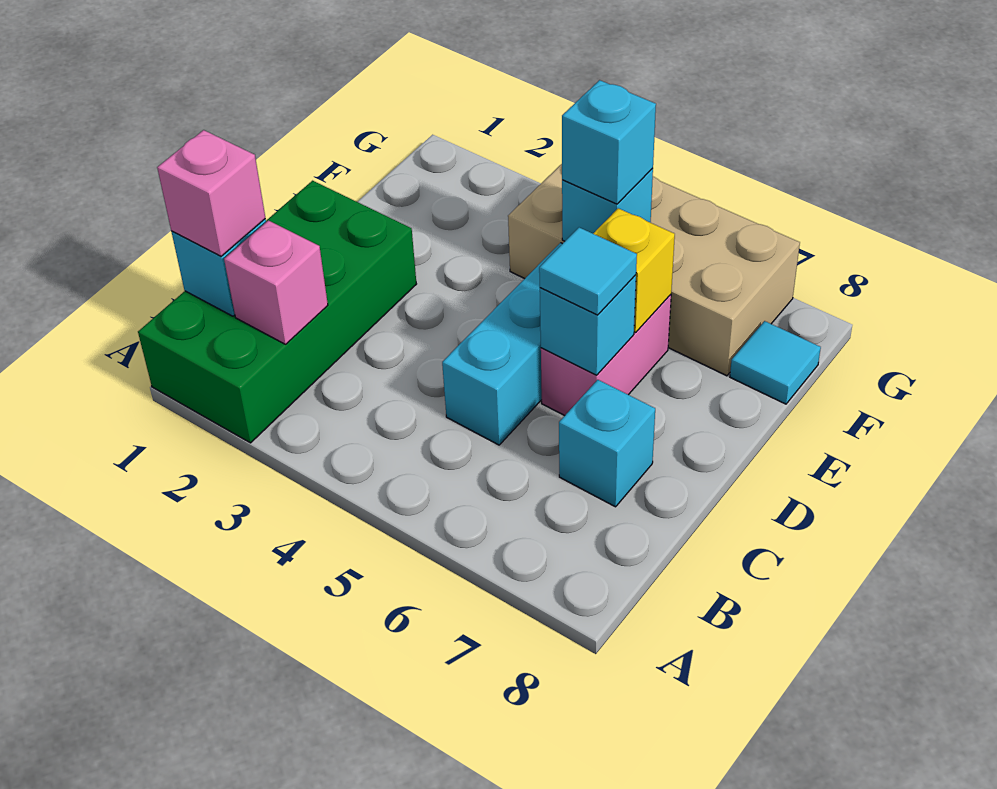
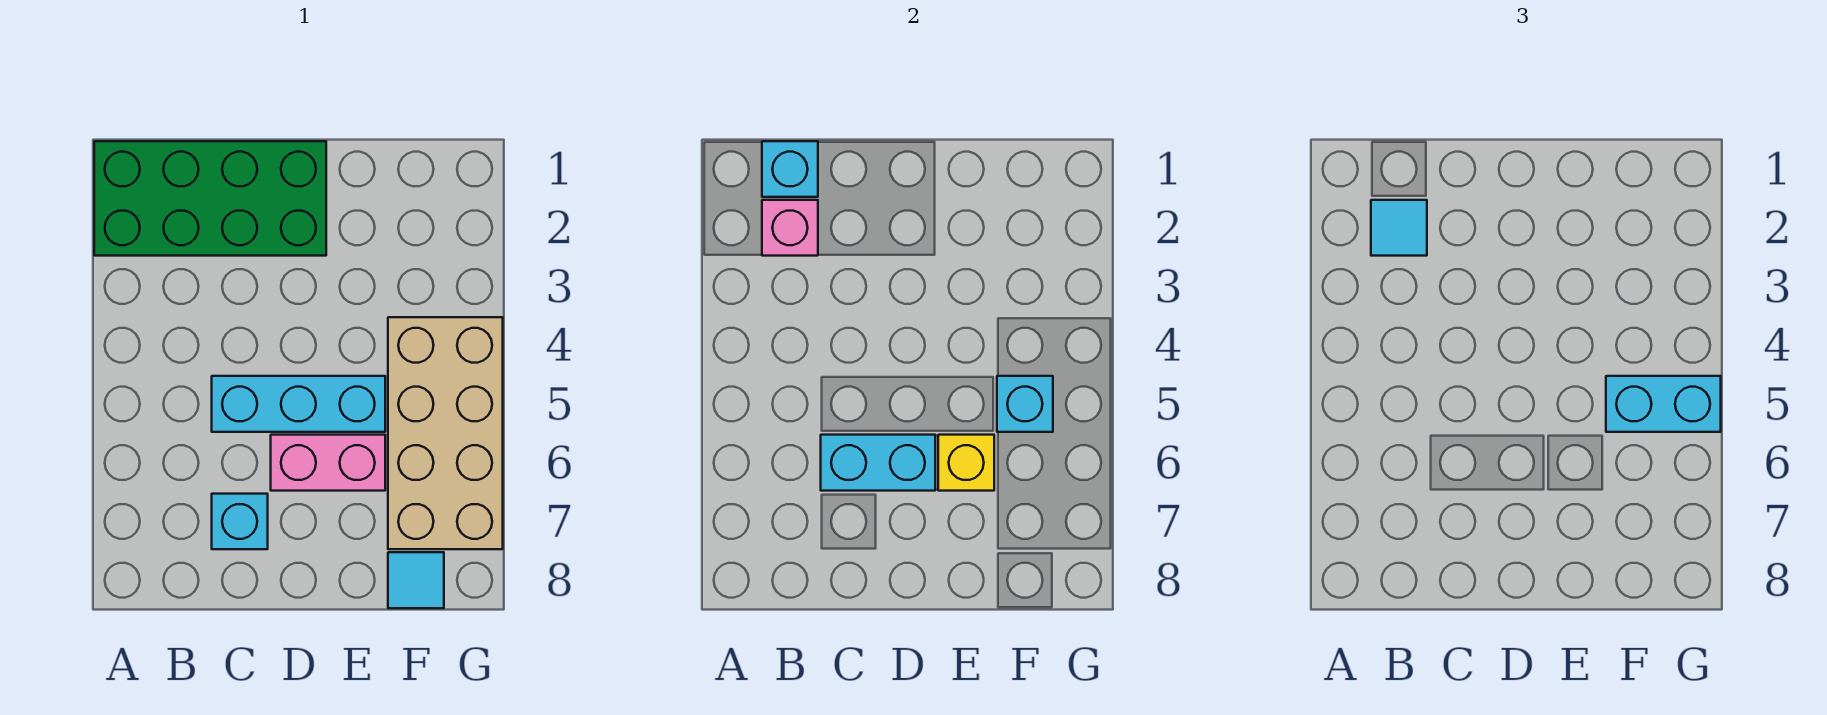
pink brick B1 level 3 -> none
cyan brick D6 level 2 -> cyan brick C6:D6 level 2
cyan tile D6 level 3 -> cyan tile B2 level 3
cyan brick F5 level 3 -> cyan brick F5:G5 level 3

